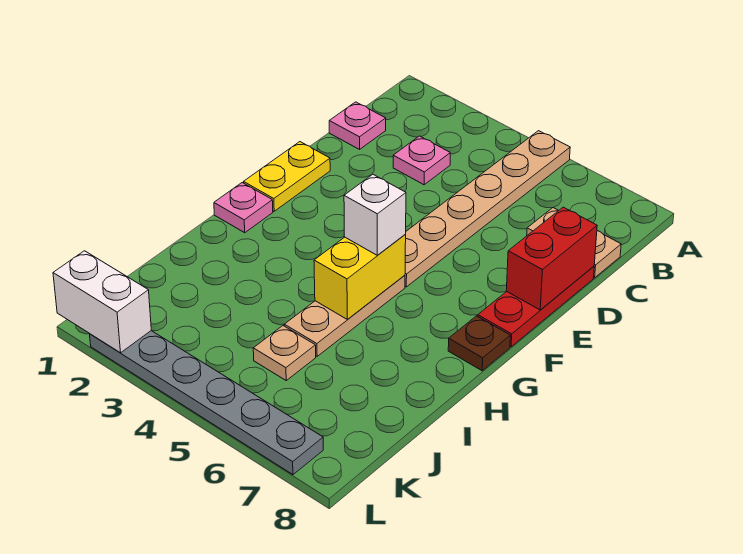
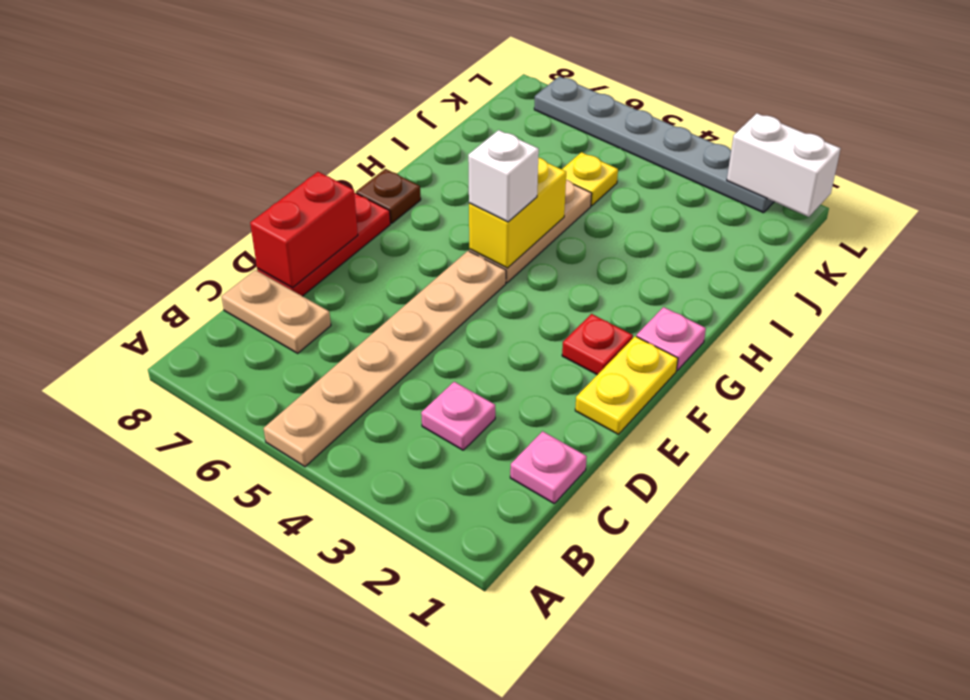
none -> red plate F2 level 1
tan plate J5 level 1 -> yellow plate J5 level 1

